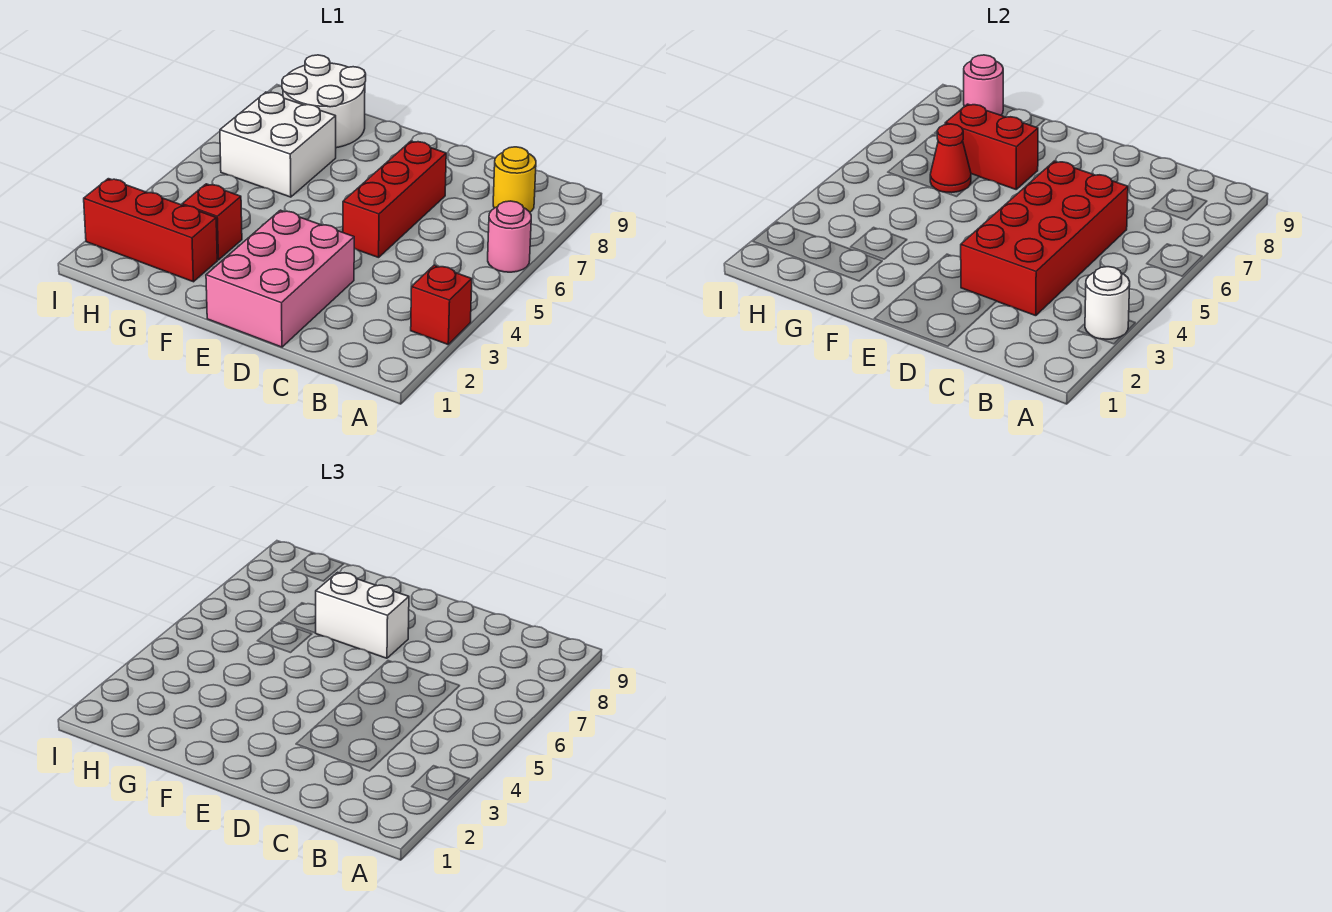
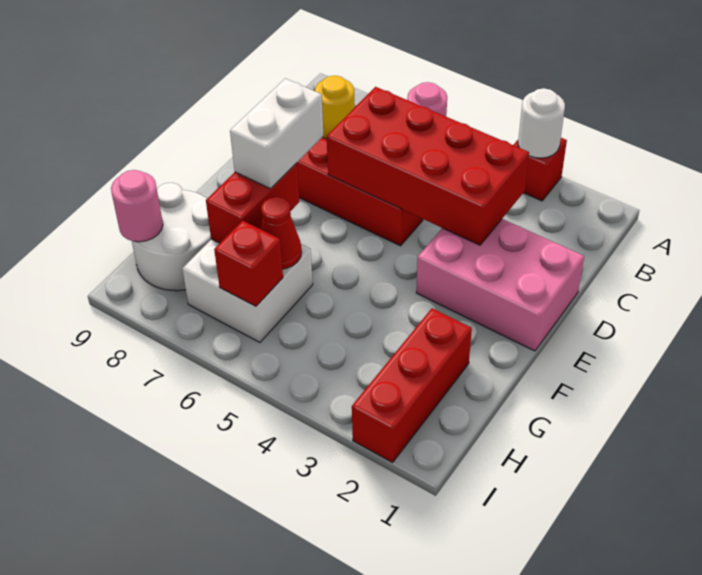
red brick G3 level 1 -> red brick H6 level 2

